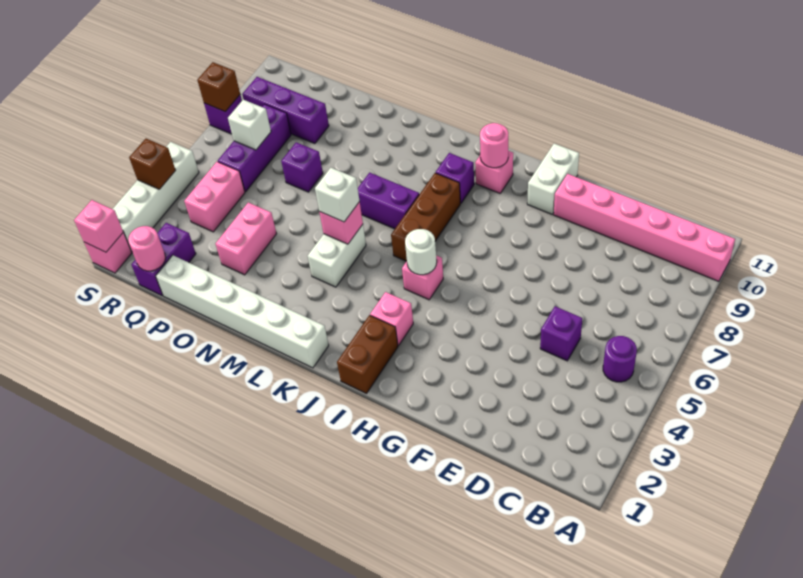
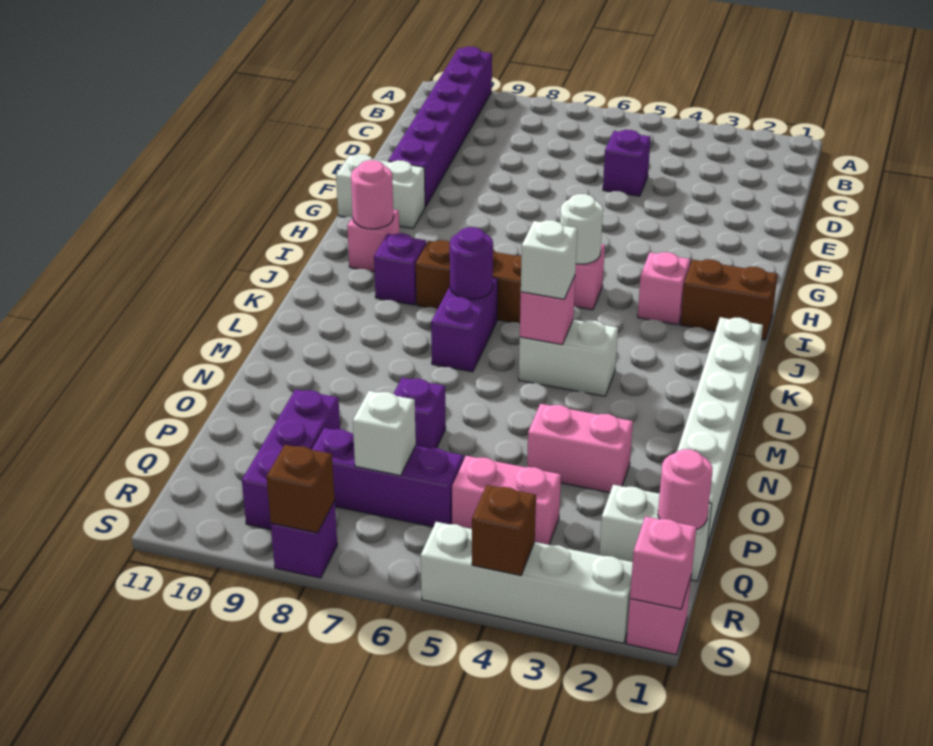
pink brick A10:F10 level 1 -> purple brick A10:F10 level 1
purple round brick B5 level 1 -> purple round brick K7 level 2
purple brick Q1:Q2 level 1 -> white brick Q1:Q2 level 1

